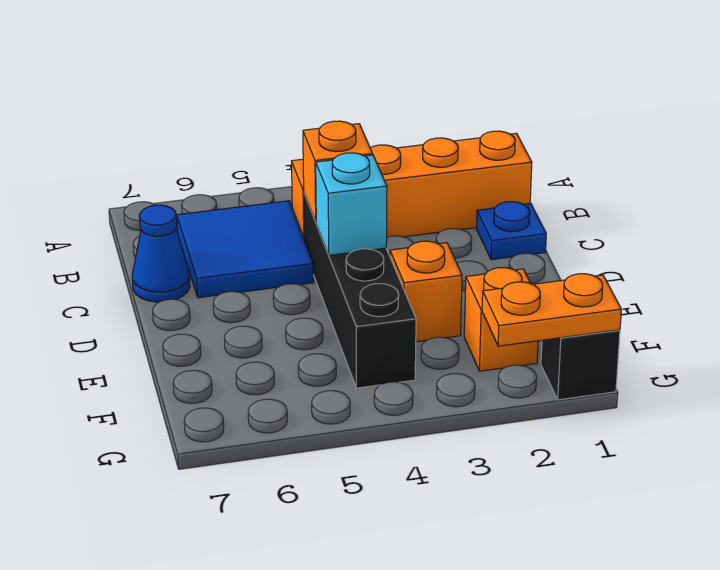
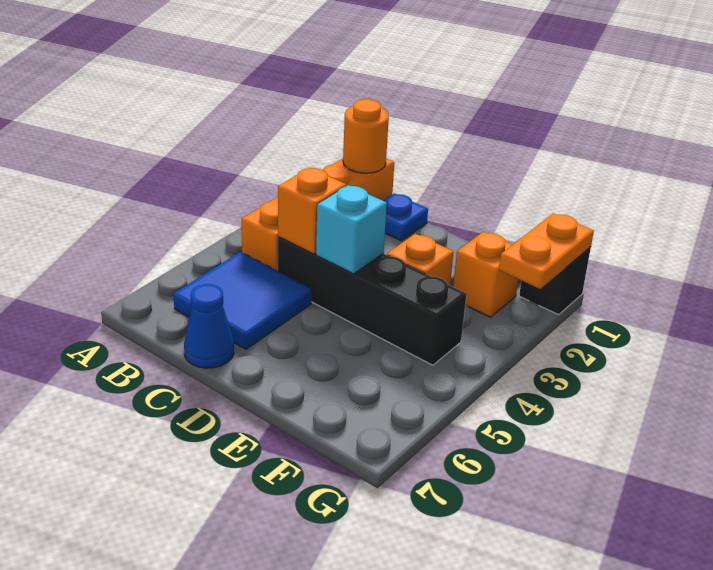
none -> orange round brick B1 level 2

